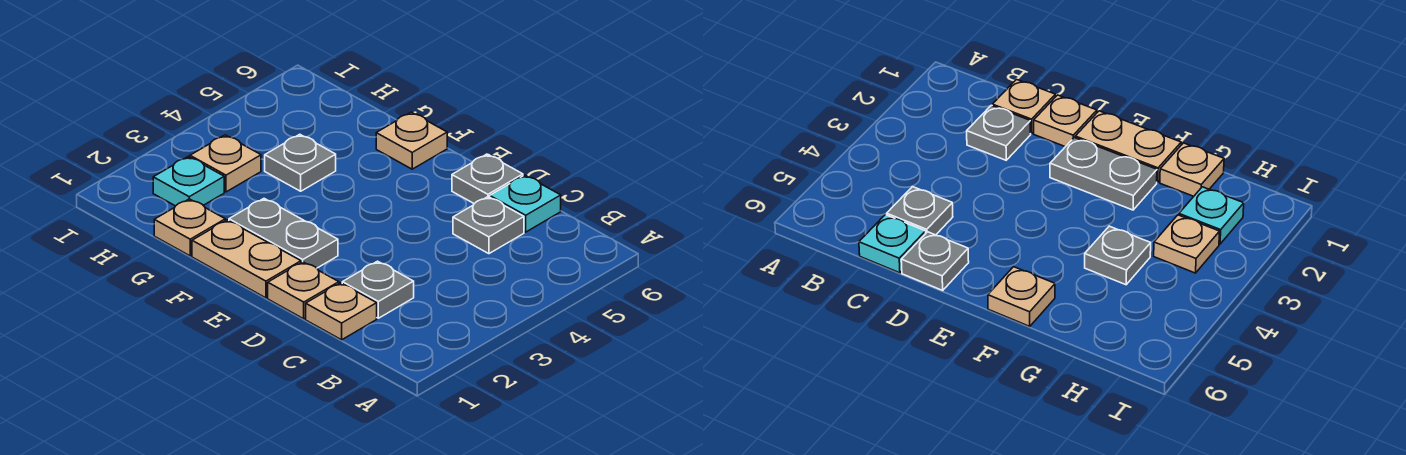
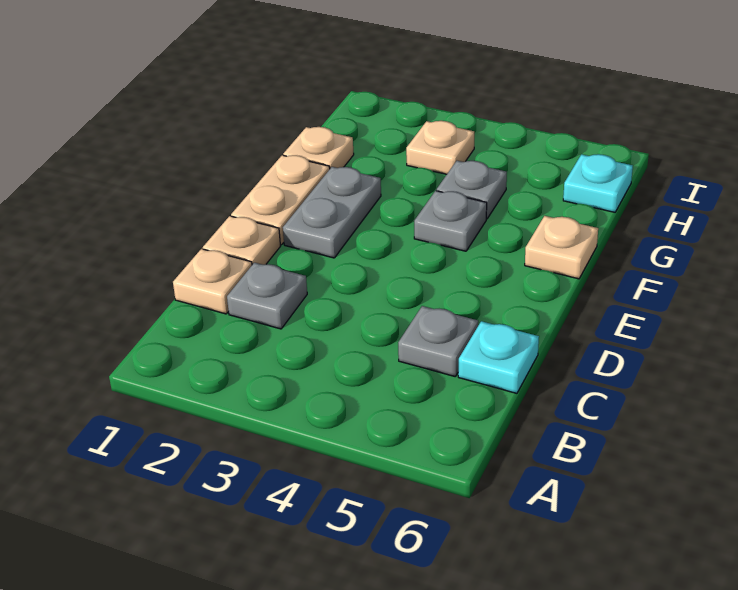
grey plate D6 level 1 -> grey plate F4 level 1
cyan plate H2 level 1 -> cyan plate H6 level 1

